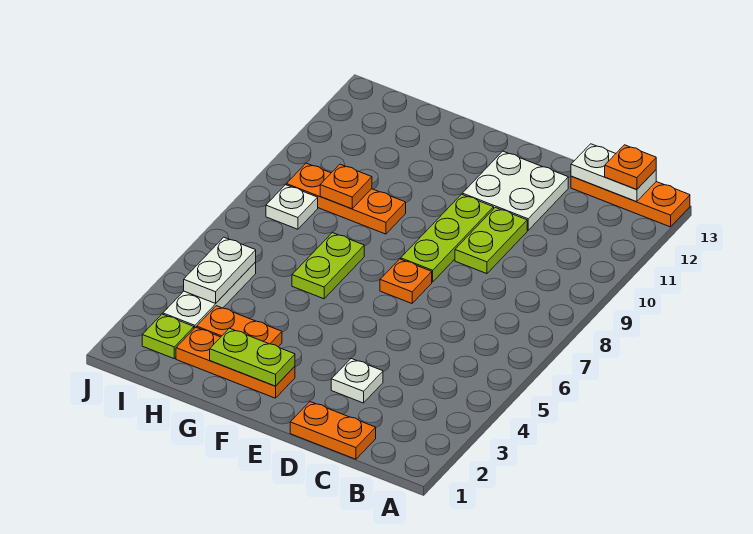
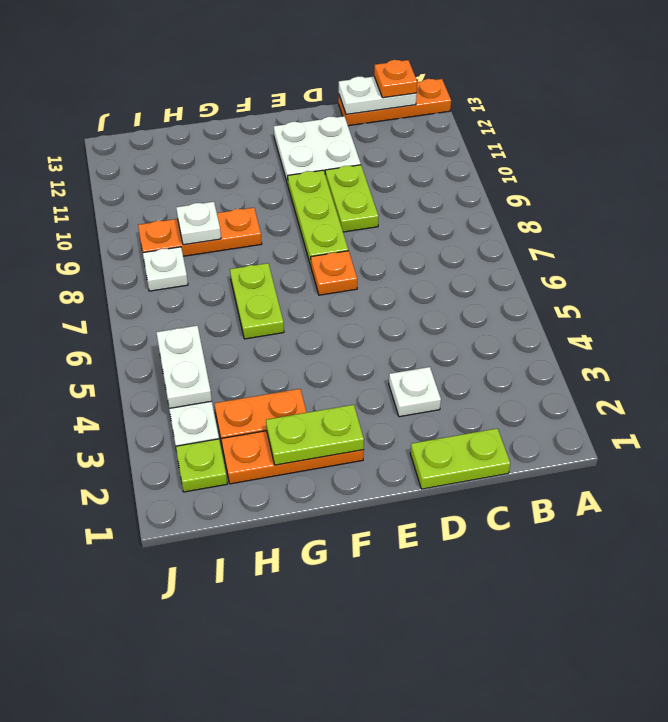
orange plate C1:D1 level 1 -> lime plate C1:D1 level 1
orange plate H9 level 2 -> white plate H9 level 2

